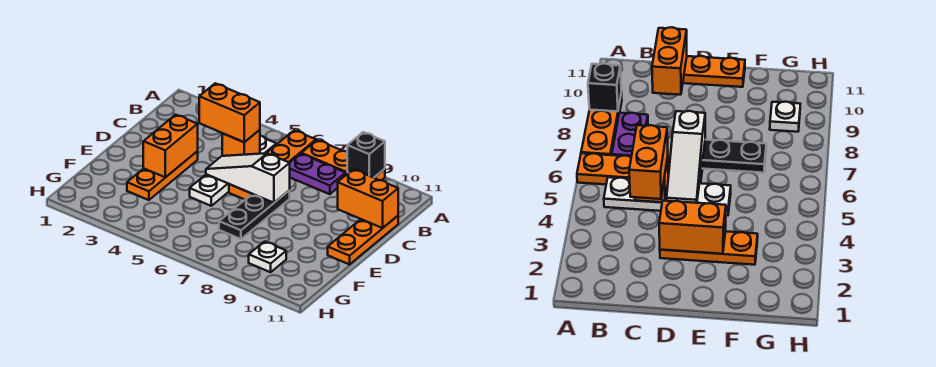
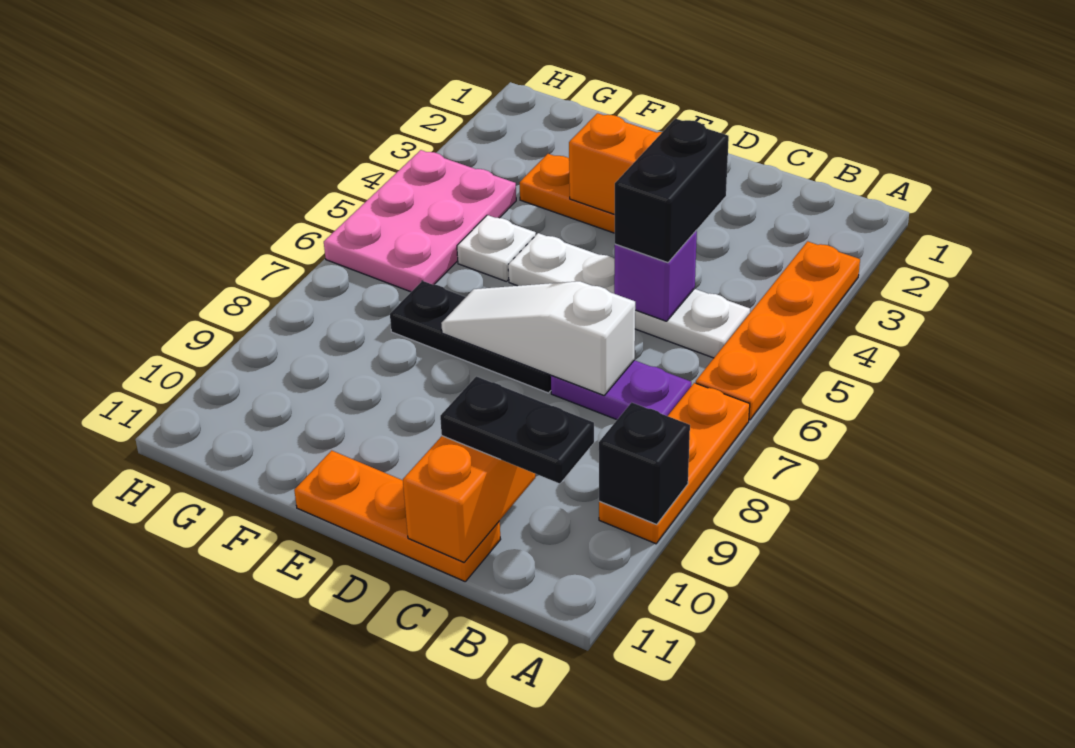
orange plate A6:D6 level 1 -> orange plate A3:A6 level 1
purple plate B7:B8 level 1 -> purple plate B7:C7 level 1
none -> black plate B10:C10 level 3
orange brick C4:C5 level 3 -> black brick C4:C5 level 3
orange brick C5 level 2 -> purple brick C5 level 2
white slope D5:D7 level 2 top 7 -> white slope C7:E7 level 2 top C
none -> pink plate G4:H6 level 1
white plate G9 level 1 -> white plate F5 level 1

